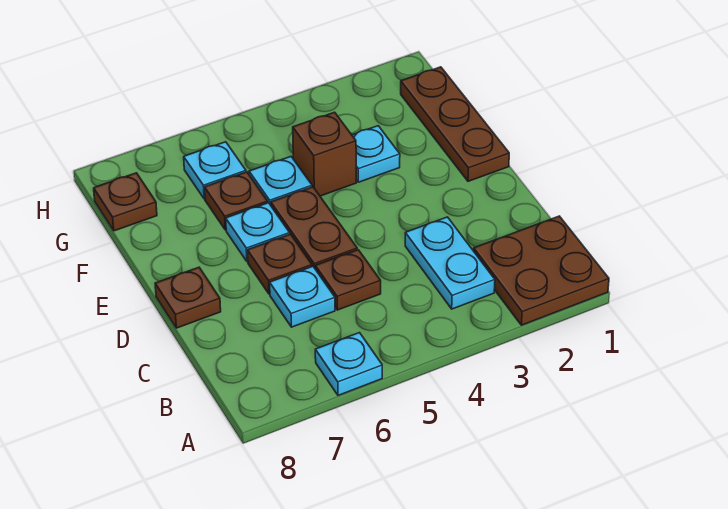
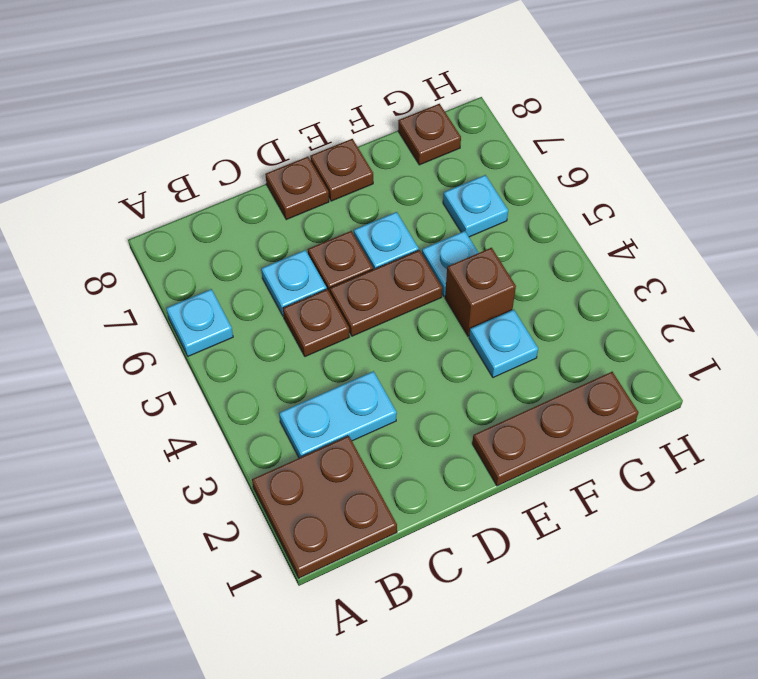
brown plate F6 level 1 -> brown plate E8 level 1

